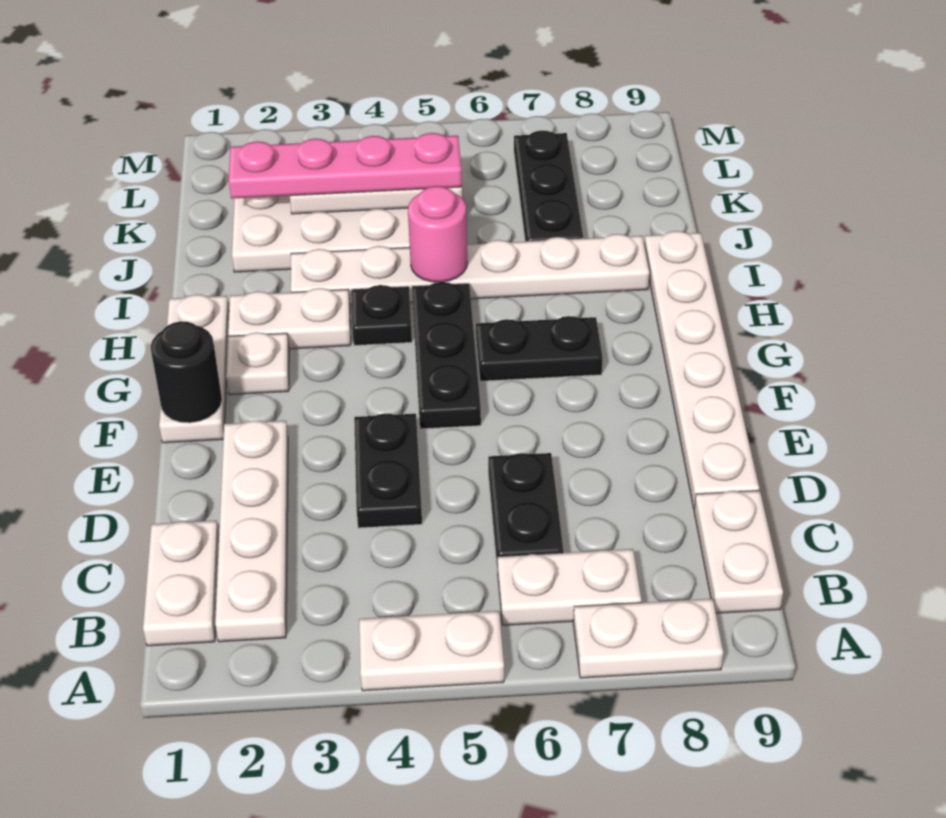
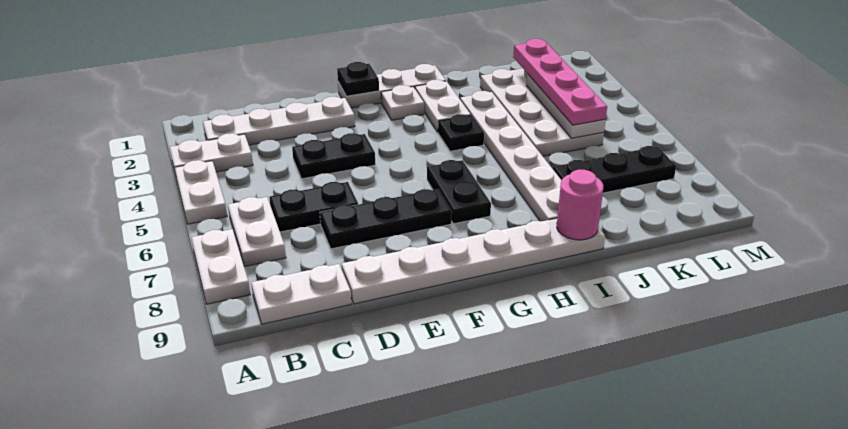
white plate B1:C1 level 1 -> white plate A3:B3 level 1
black round brick F1 level 2 -> black plate F1 level 2
black plate F5:H5 level 1 -> black plate D7:F7 level 1
pink round brick I5 level 2 -> pink round brick I9 level 2

